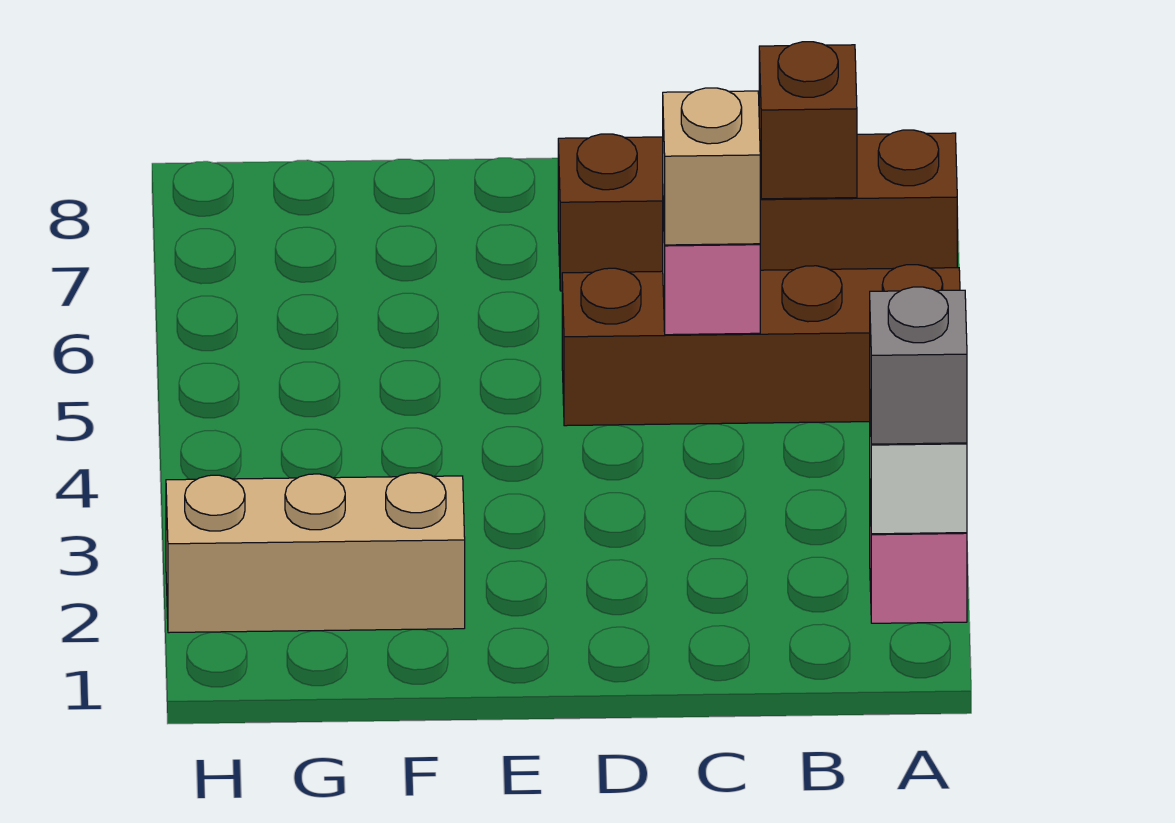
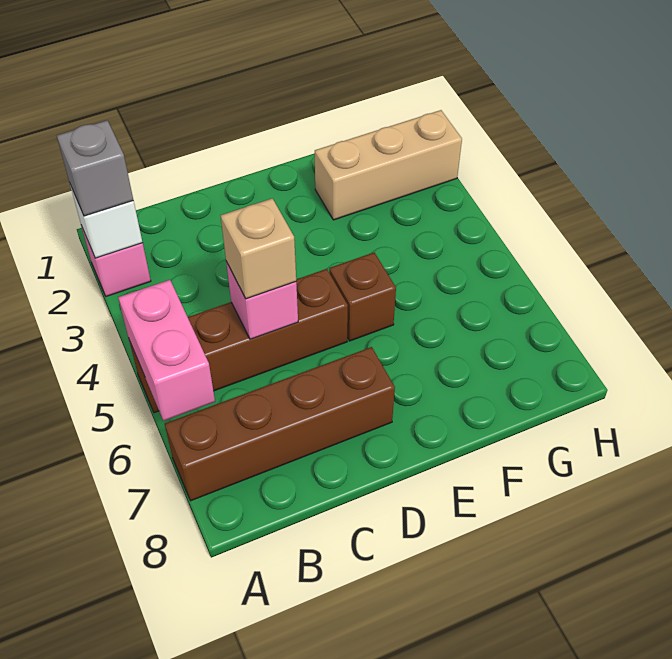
none -> pink brick A5:A6 level 2
brown brick B7 level 2 -> brown brick E5 level 1

